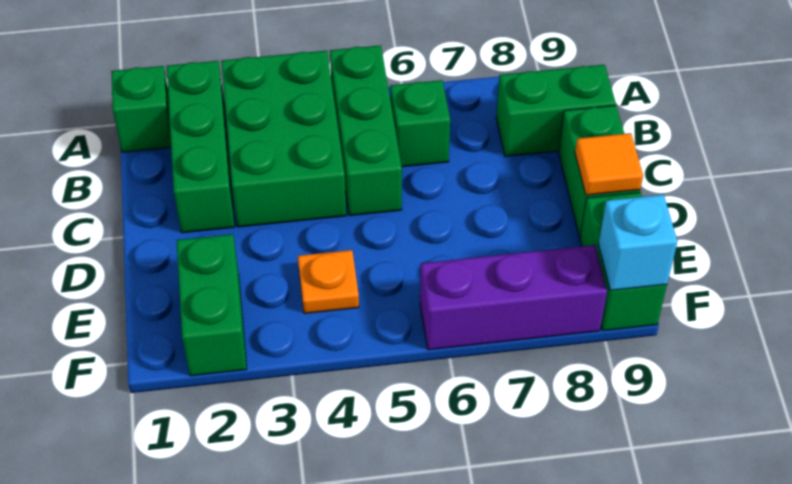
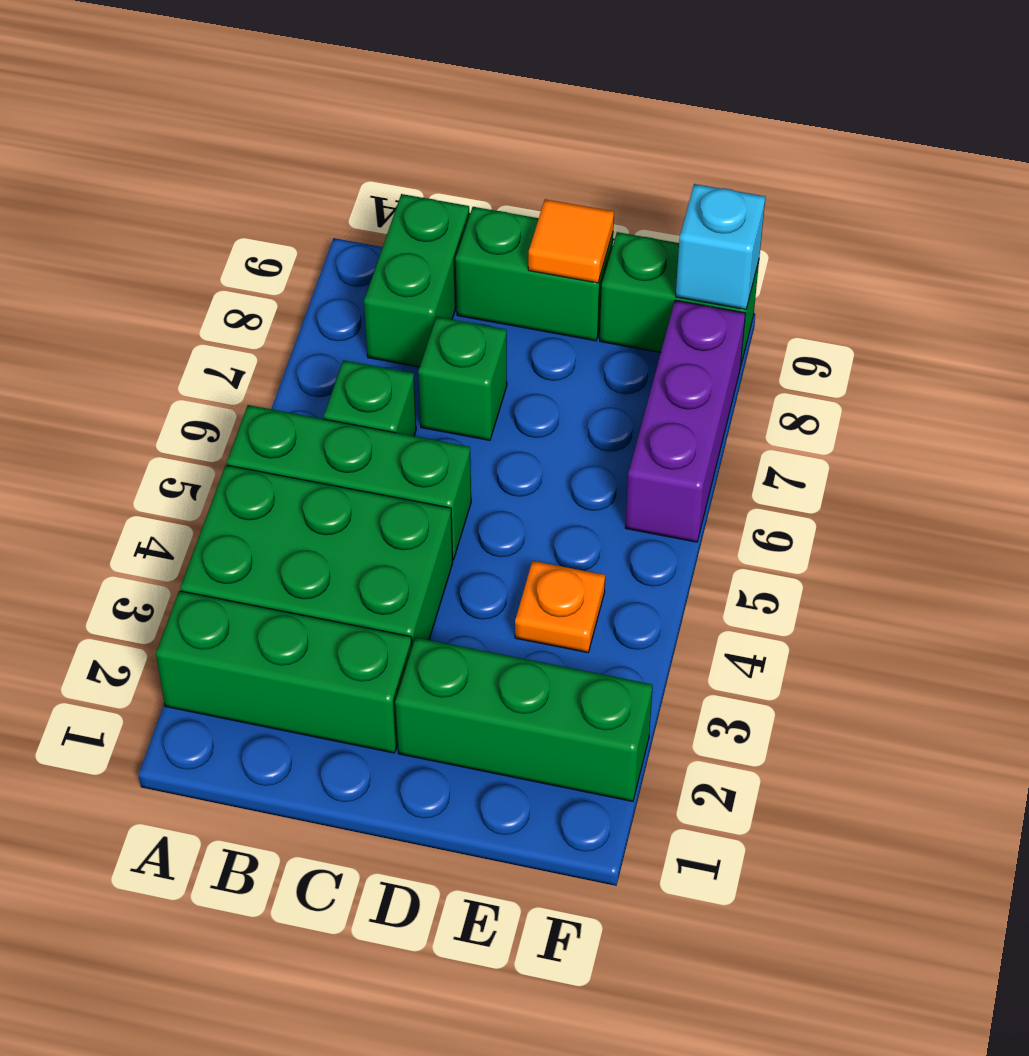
green brick A1 level 1 -> green brick C7 level 1
green brick E2:F2 level 1 -> green brick D2:F2 level 1

